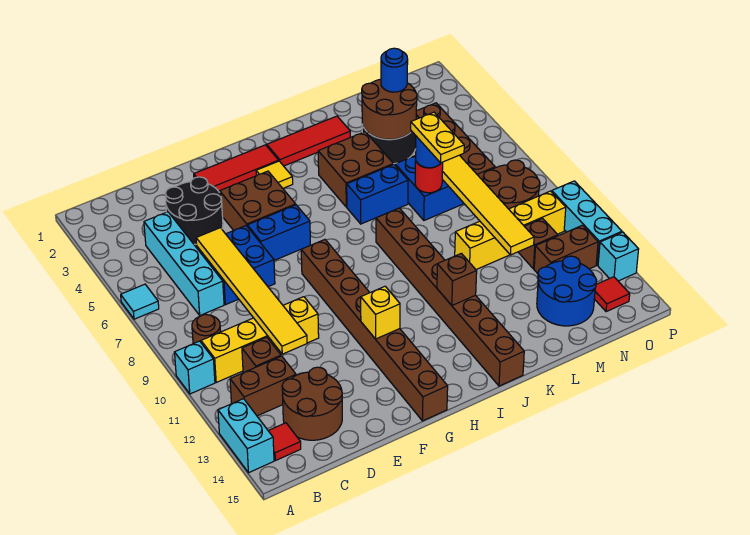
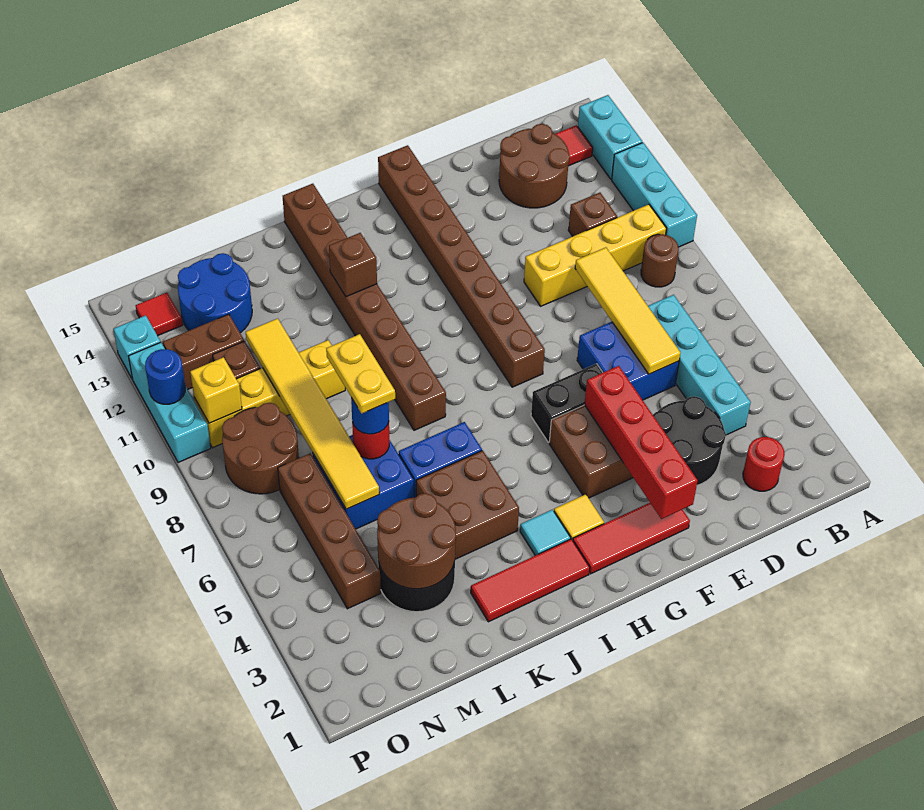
cyan tile A6 level 1 -> cyan tile I3 level 1
cyan brick A10 level 1 -> cyan brick A10:A12 level 1
brown brick B12:C12 level 1 -> none
none -> red round brick C2 level 1
yellow tile D6:D11 level 2 -> yellow tile D6:D9 level 2
none -> red brick F2:F5 level 2
blue brick F6:G6 level 1 -> black brick F6:G6 level 1
yellow brick G12 level 2 -> yellow brick O10 level 2
blue round brick M3 level 3 -> blue round brick P11 level 2

